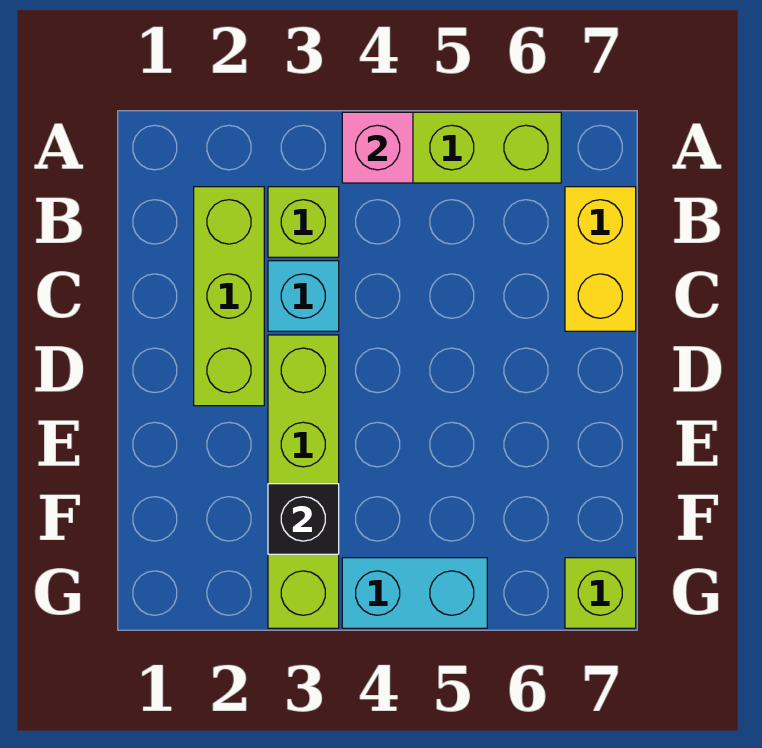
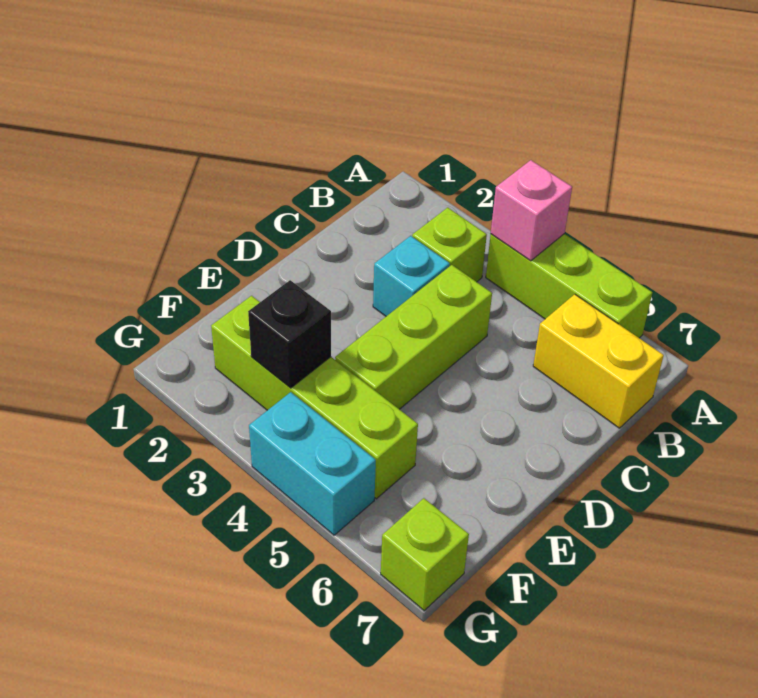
lime brick B2:D2 level 1 -> lime brick C4:E4 level 1
yellow brick B7:C7 level 1 -> yellow brick B6:B7 level 1
lime brick D3:G3 level 1 -> lime brick F2:F5 level 1

